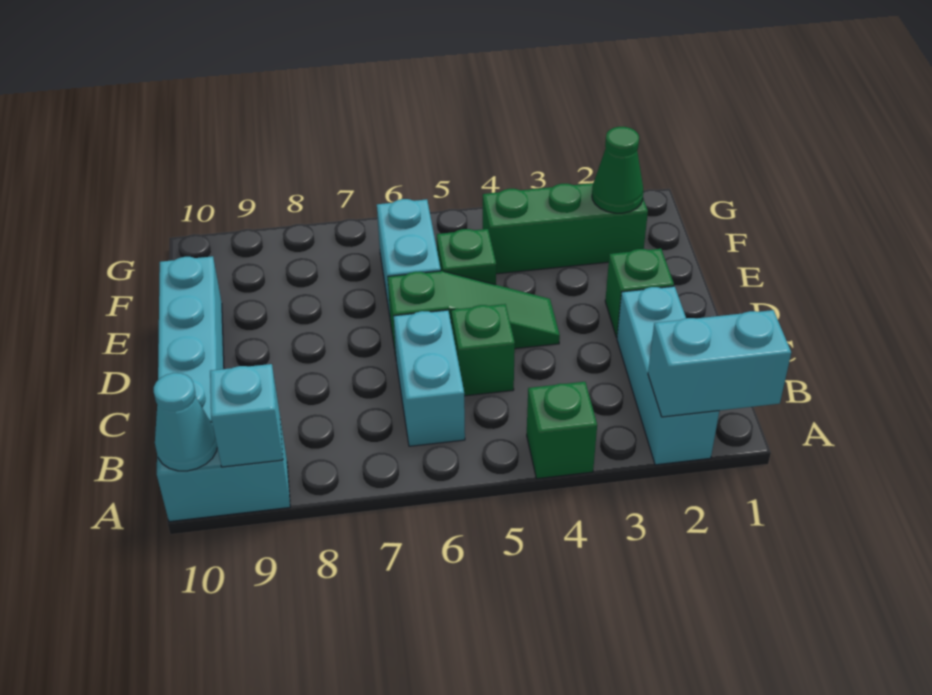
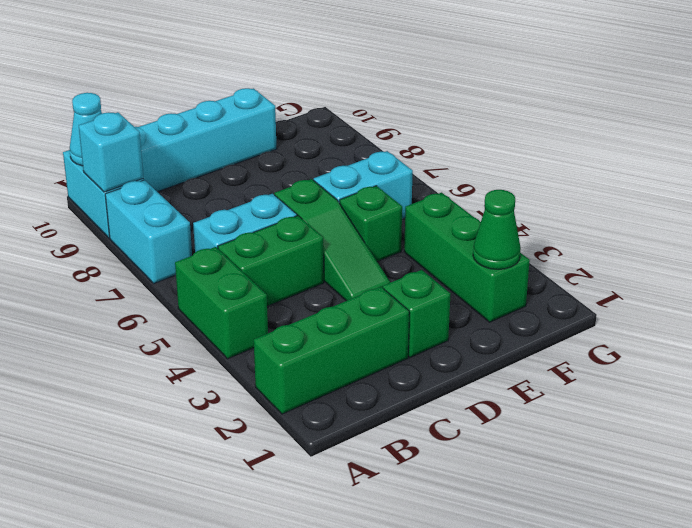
cyan brick A1:A2 level 2 -> cyan brick A7:A8 level 1
cyan brick A2:C2 level 1 -> green brick A2:C2 level 1
green brick A4 level 1 -> green brick A4:A5 level 1
green brick C5 level 1 -> green brick B5:C5 level 1

